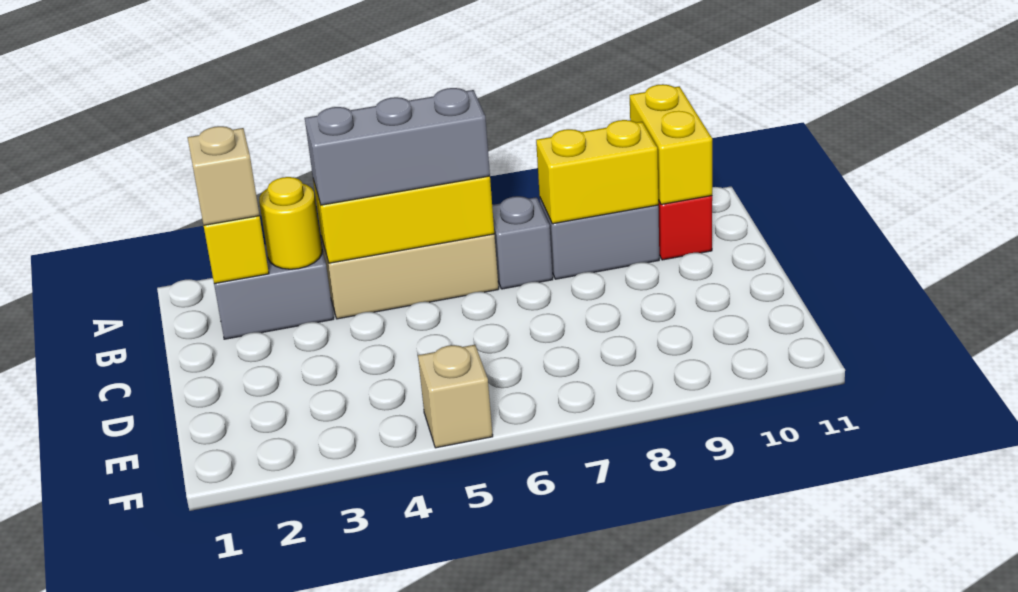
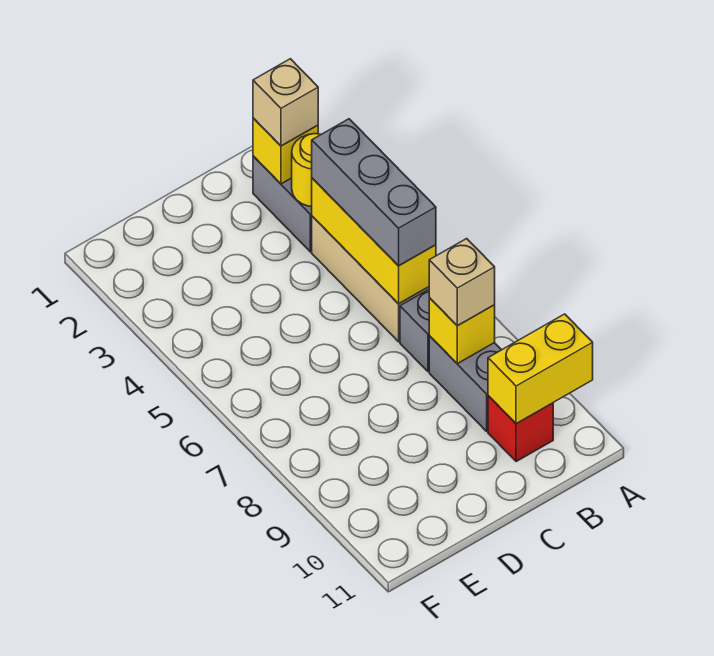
yellow brick B8:B9 level 2 -> yellow brick B8 level 2
tan brick F5 level 1 -> tan brick B8 level 3

